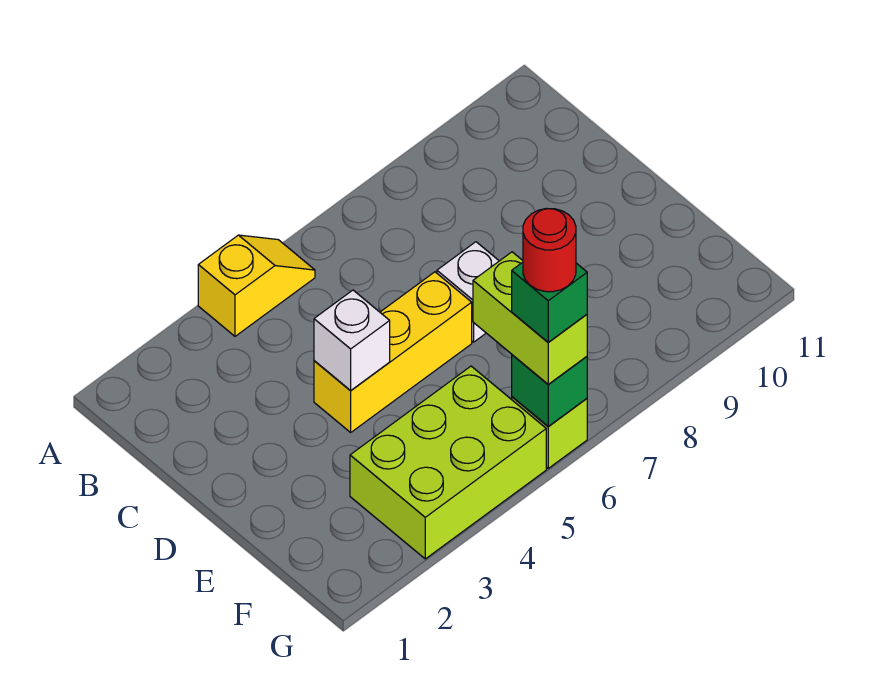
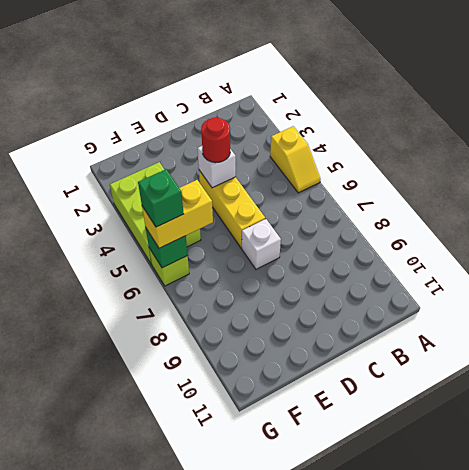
lime brick F6:G6 level 3 -> yellow brick F6:G6 level 3
red round brick G6 level 5 -> red round brick D4 level 3

